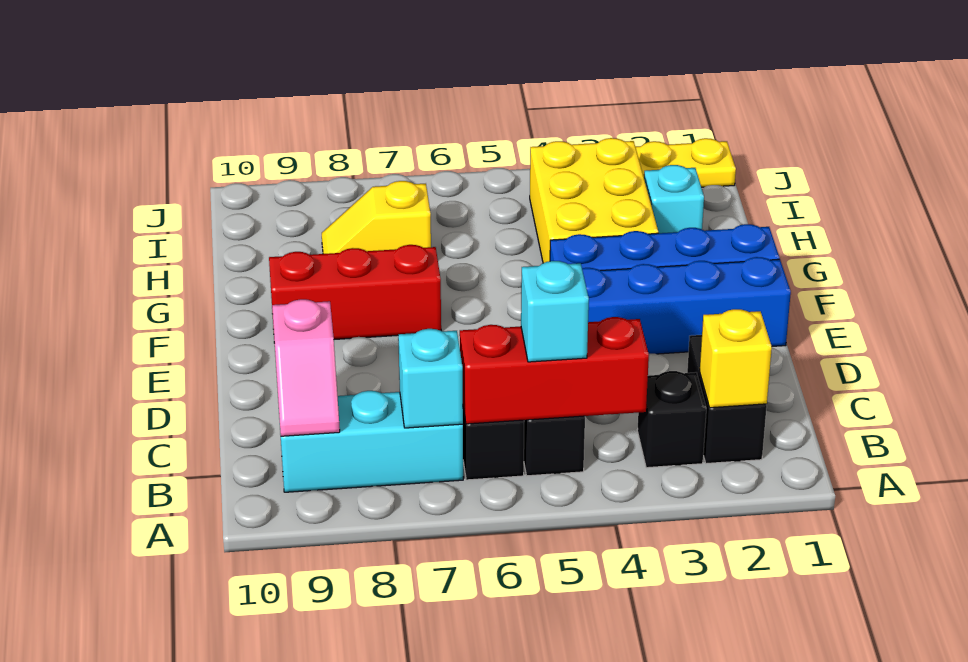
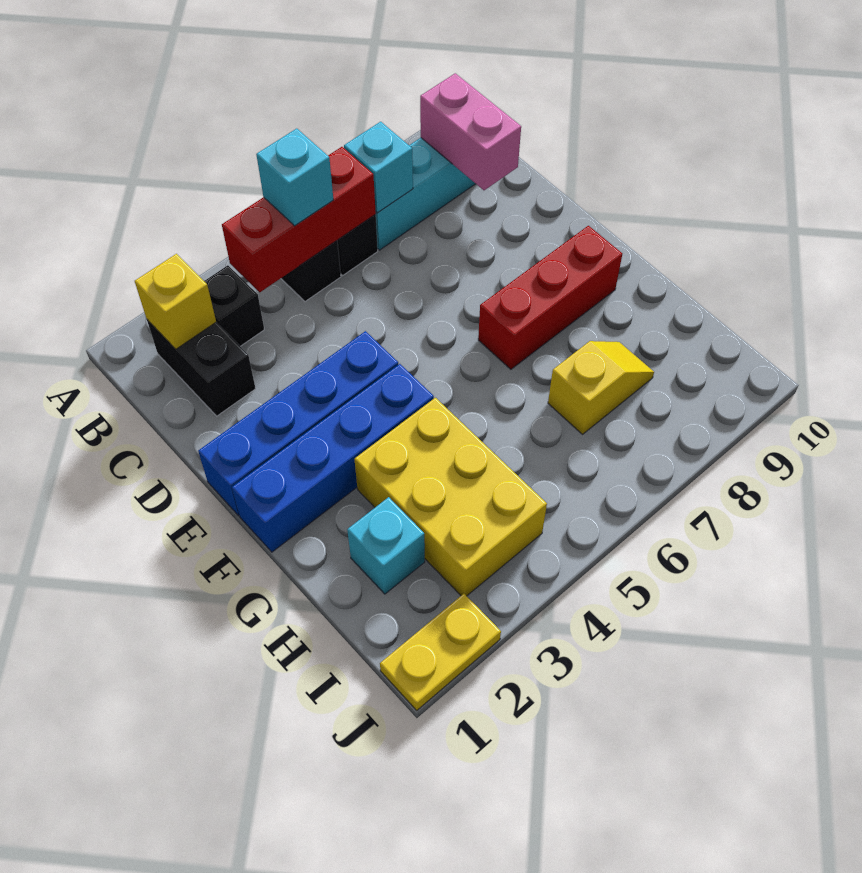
pink slope B9:C9 level 2 top C -> pink brick B9:C9 level 2

